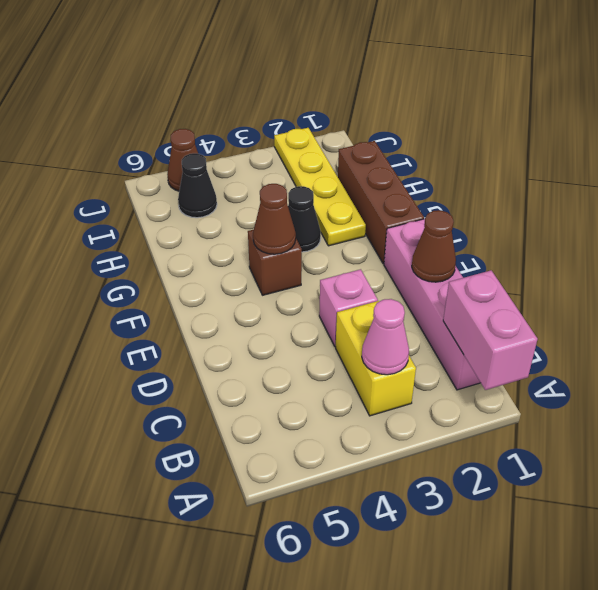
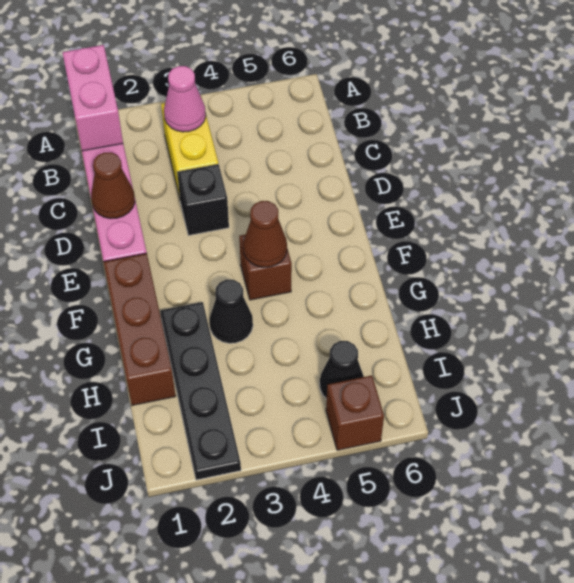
pink brick D3 level 1 -> black brick D3 level 1
yellow plate G2:J2 level 1 -> black plate G2:J2 level 1
brown cone J5 level 1 -> brown brick J5 level 1

